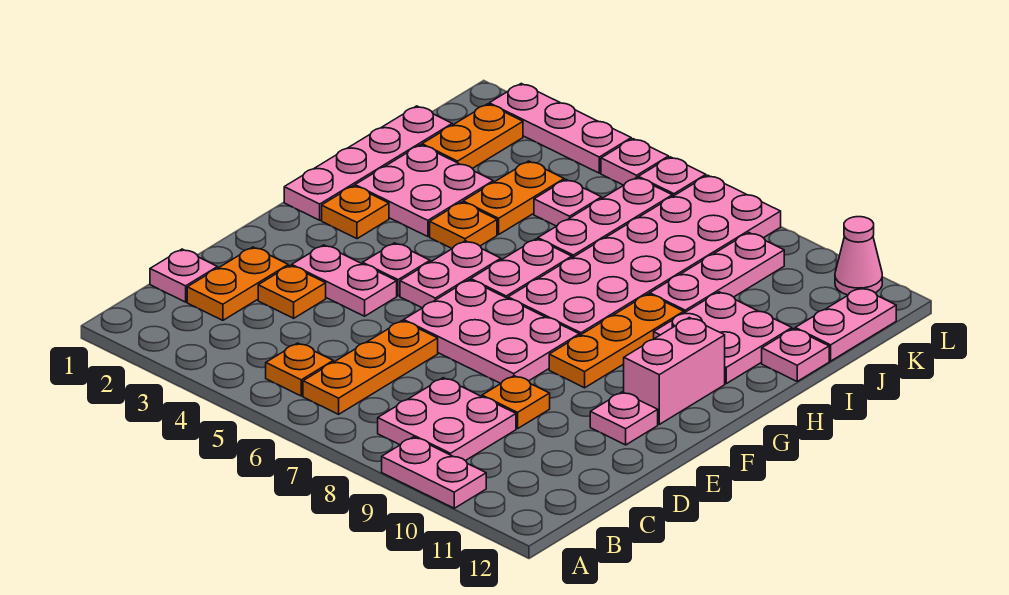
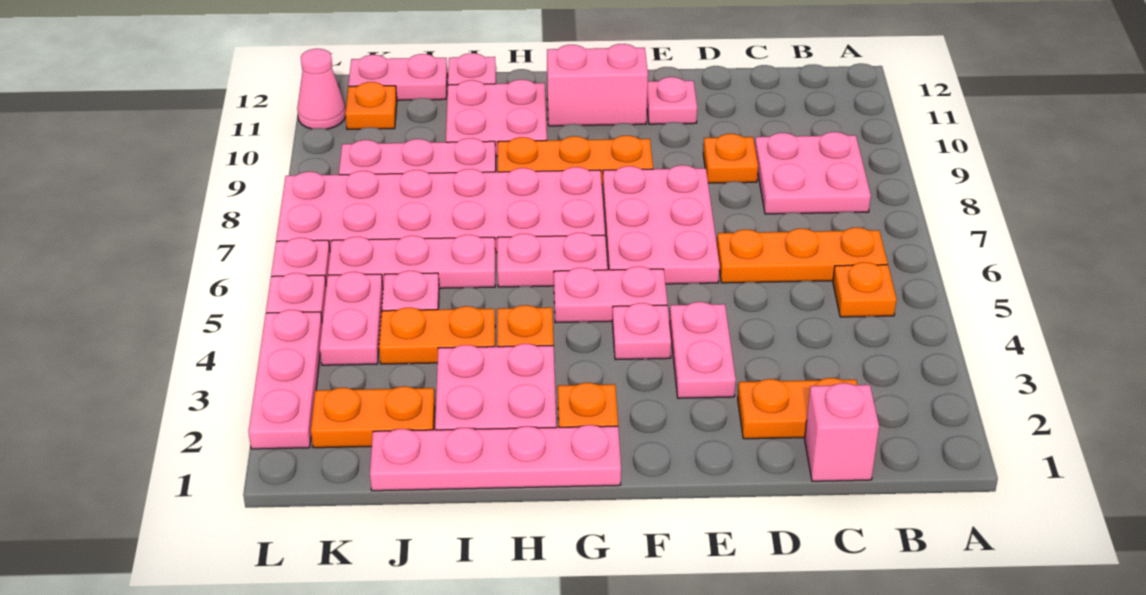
pink plate A9:A10 level 1 -> pink plate K4:K5 level 1
pink plate C1 level 1 -> pink brick C1 level 1
orange plate D3 level 1 -> orange plate K11 level 1

